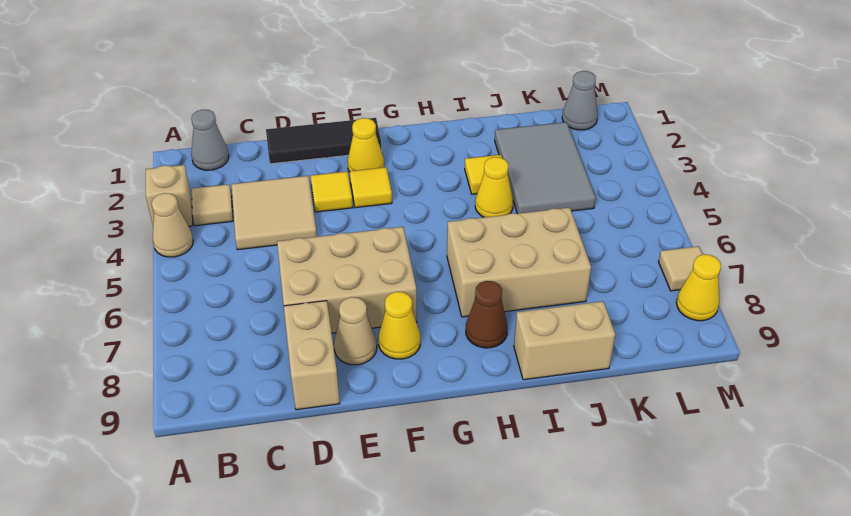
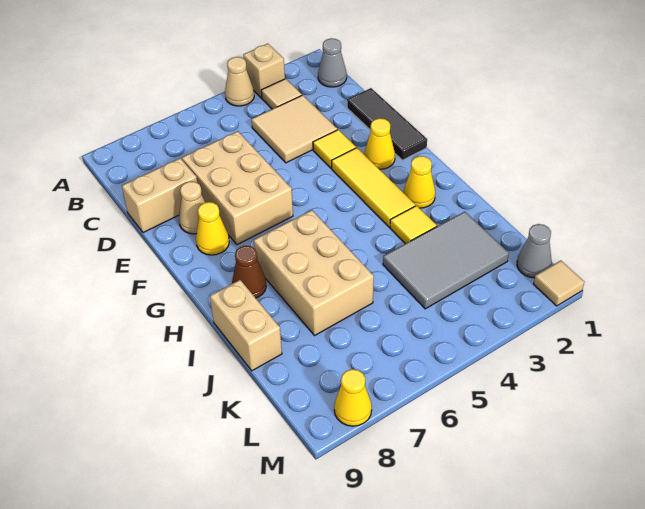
yellow tile F3 level 1 -> yellow tile F3:H3 level 1
yellow cone I4 level 1 -> yellow cone H2 level 1
tan tile M7 level 1 -> tan tile M1 level 1

